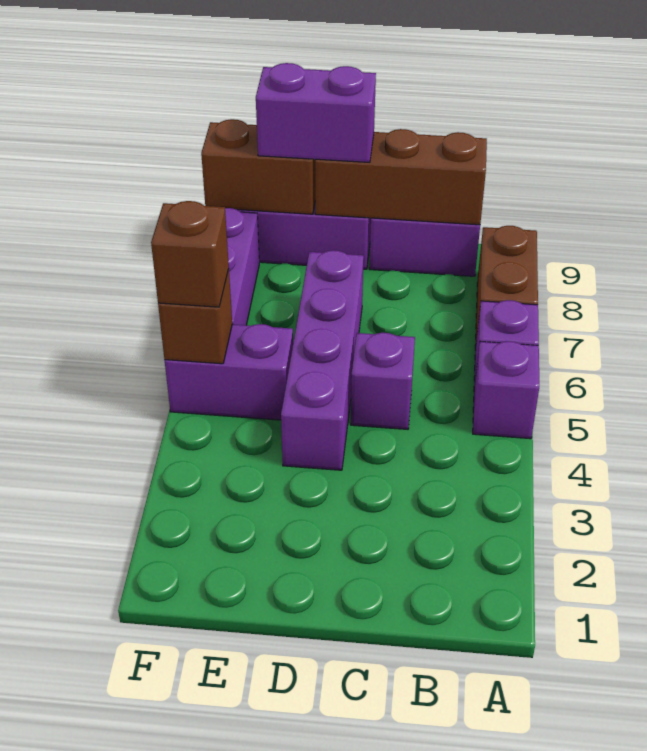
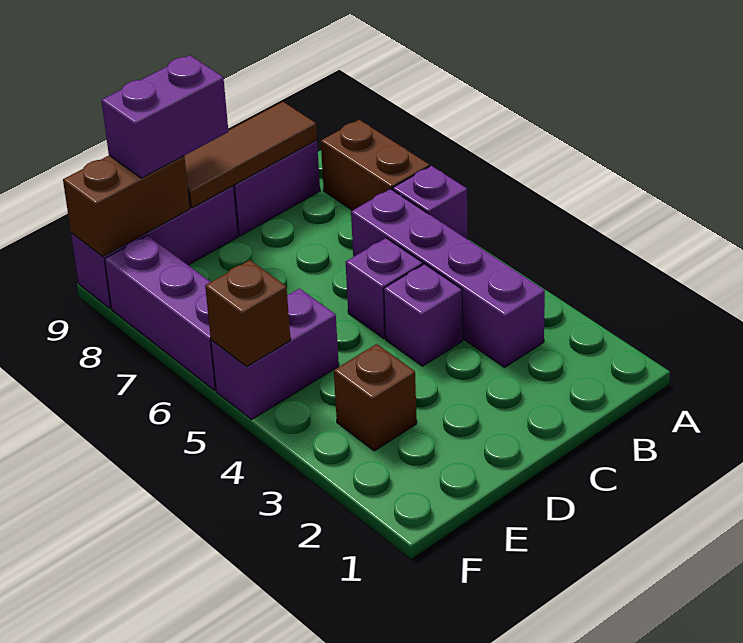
purple brick A5 level 1 -> purple brick C4 level 1
brown brick B9:D9 level 2 -> brown tile B9:D9 level 2
purple brick D4:D7 level 1 -> purple brick B3:B6 level 1
brown brick F5 level 3 -> brown brick E3 level 1

